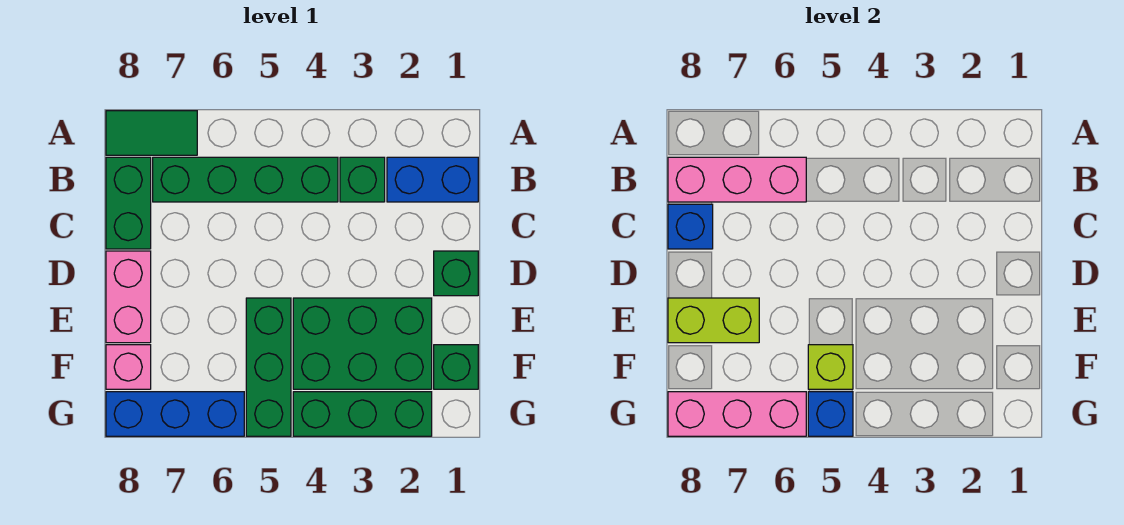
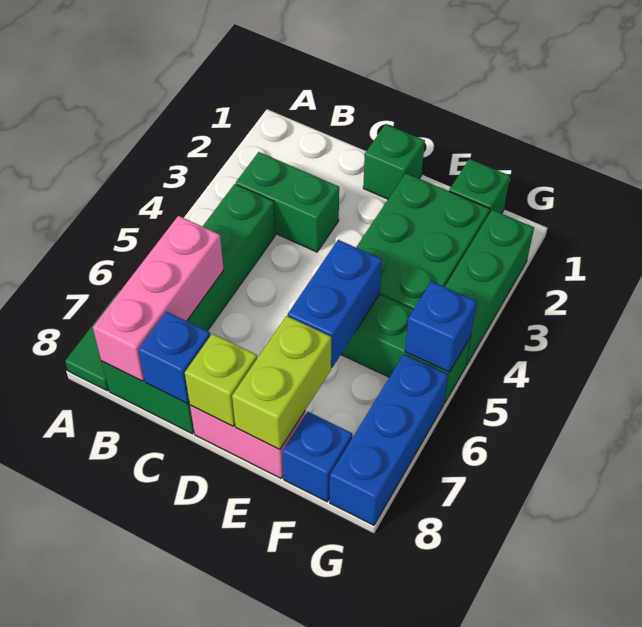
blue brick B1:B2 level 1 -> blue brick E5:E6 level 2
green brick B3 level 1 -> green brick B3:C3 level 1
lime brick F5 level 2 -> lime brick D8 level 2
pink brick F8 level 1 -> blue brick F8 level 1
pink brick G6:G8 level 2 -> none

